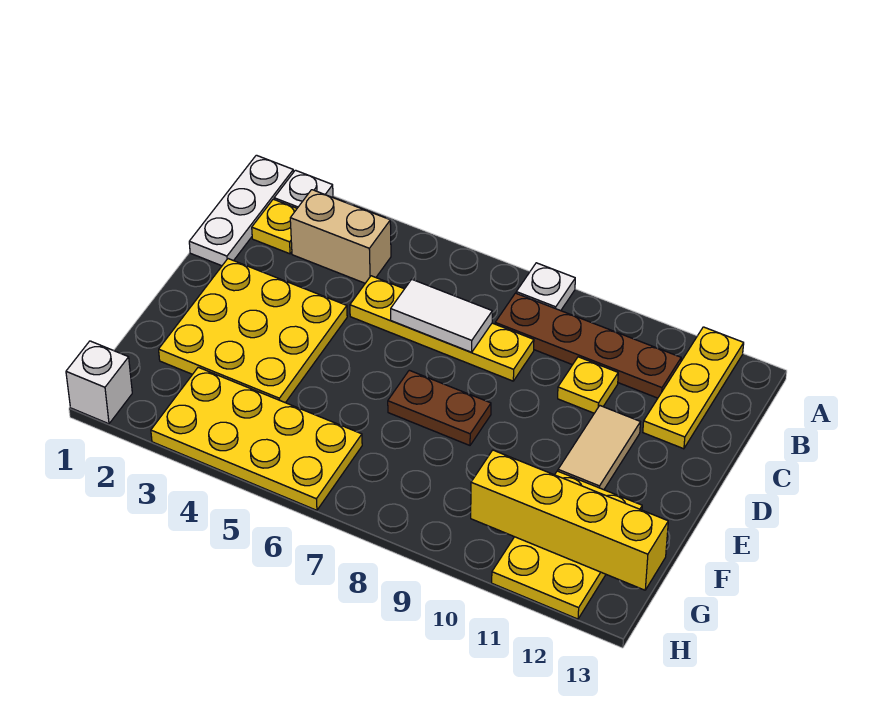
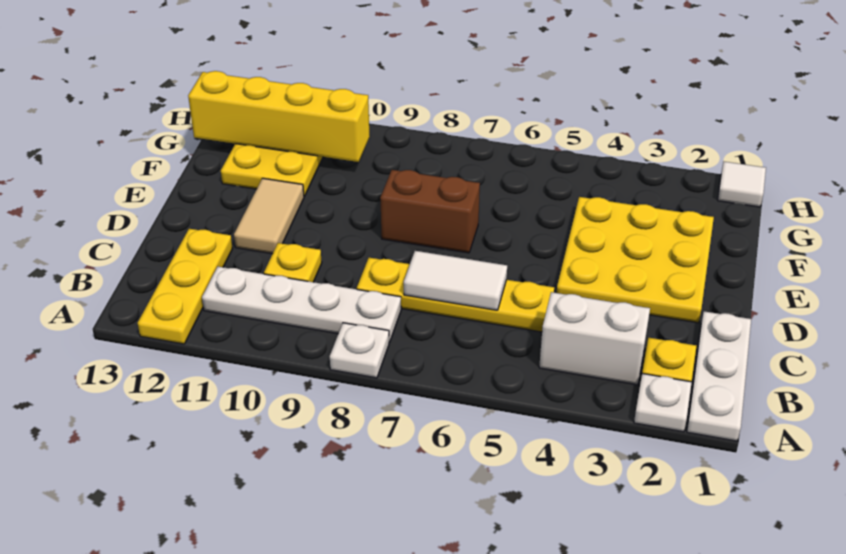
tan brick B3:B4 level 1 -> white brick B3:B4 level 1
brown plate B8:B11 level 1 -> white plate B8:B11 level 1
brown plate E7:E8 level 1 -> brown brick E7:E8 level 1
yellow plate G3:H6 level 1 -> none
white brick H1 level 1 -> white tile H1 level 1

